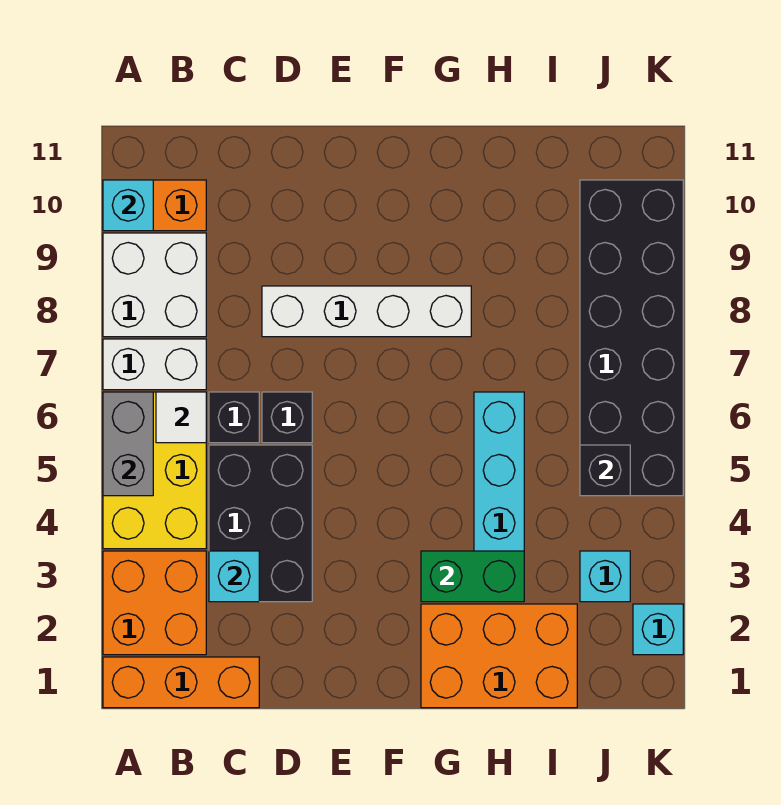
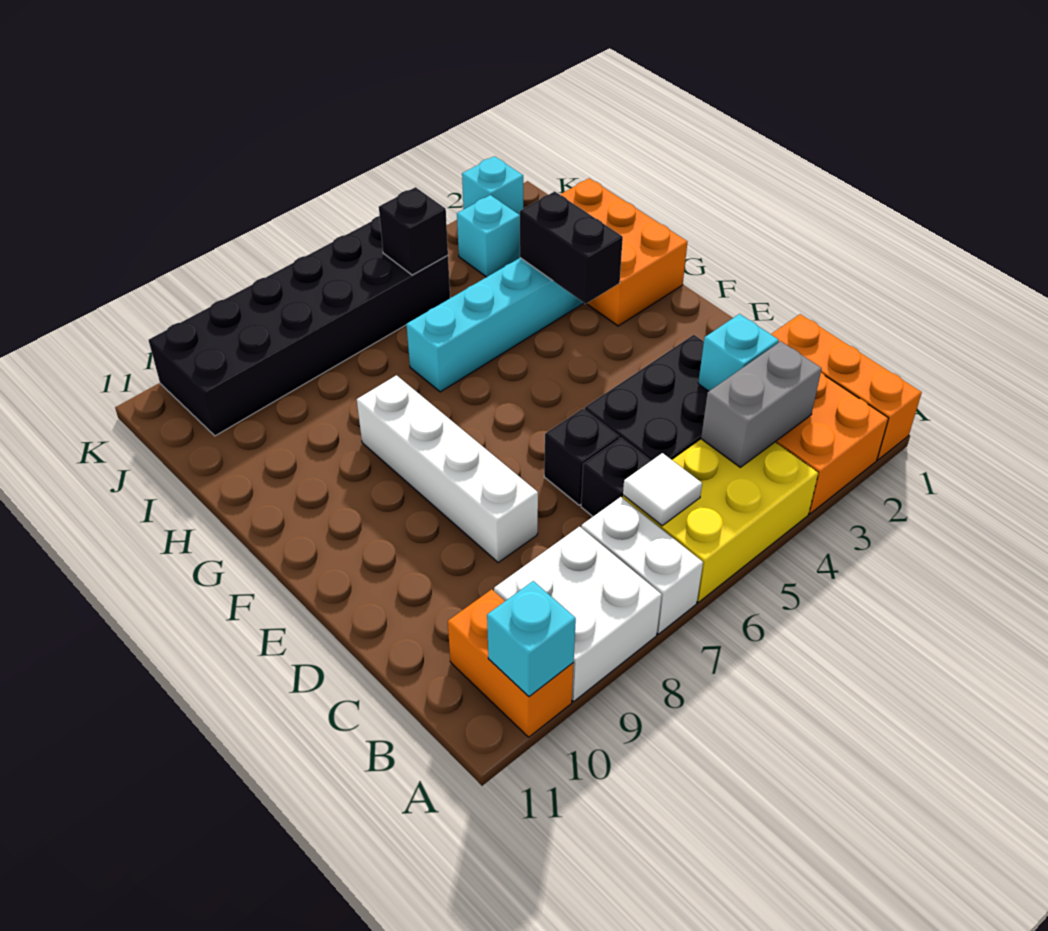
grey brick A5:A6 level 2 -> grey brick B3:B4 level 2
green brick G3:H3 level 2 -> black brick G3:H3 level 2

